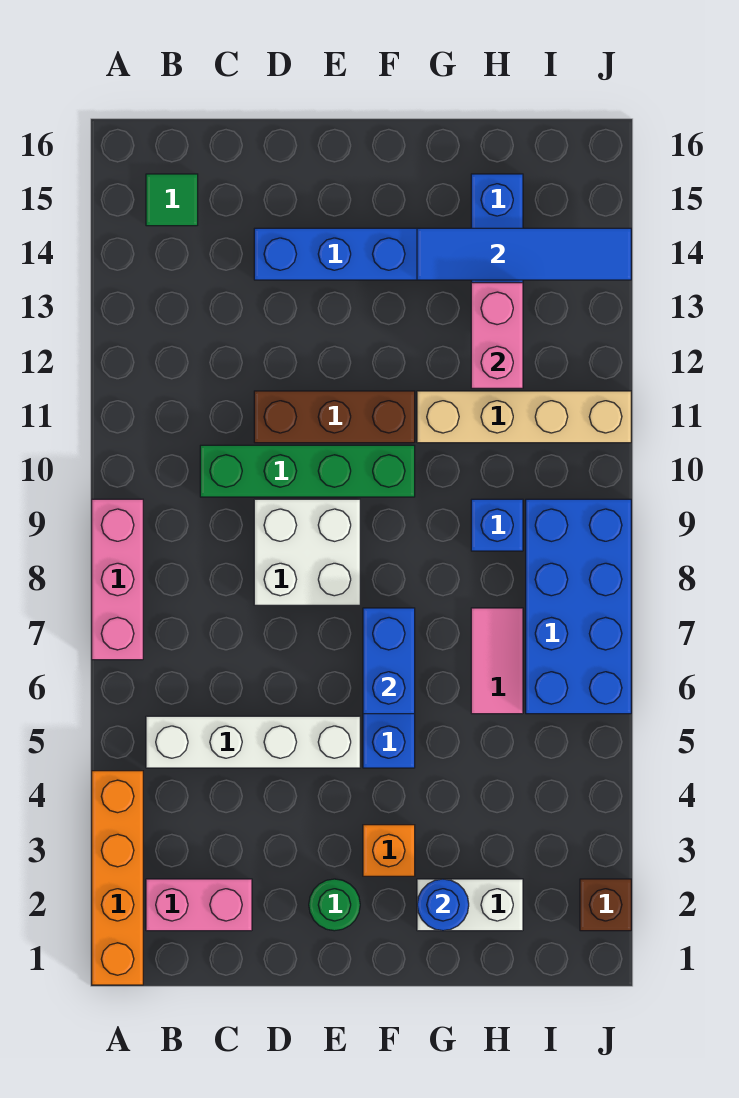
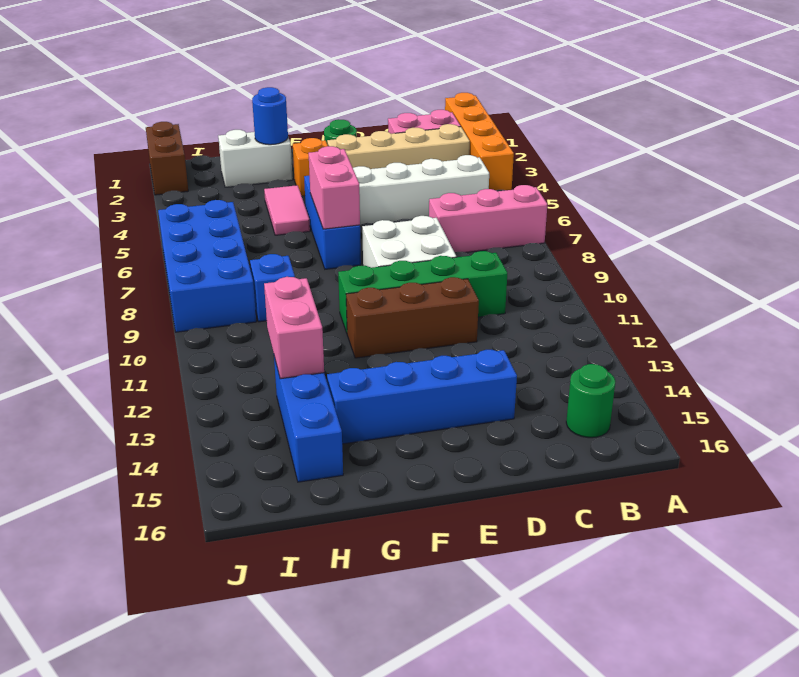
pink brick A7:A9 level 1 -> pink brick A7:C7 level 1
green tile B15 level 1 -> green round brick B15 level 1
blue brick F6:F7 level 2 -> pink brick F6:F7 level 2
tan brick G11:J11 level 1 -> tan brick B3:E3 level 1
blue tile G14:J14 level 2 -> none
pink tile H6:H7 level 1 -> pink tile G4:G5 level 1
brown brick J2 level 1 -> brown brick J1:J2 level 1

